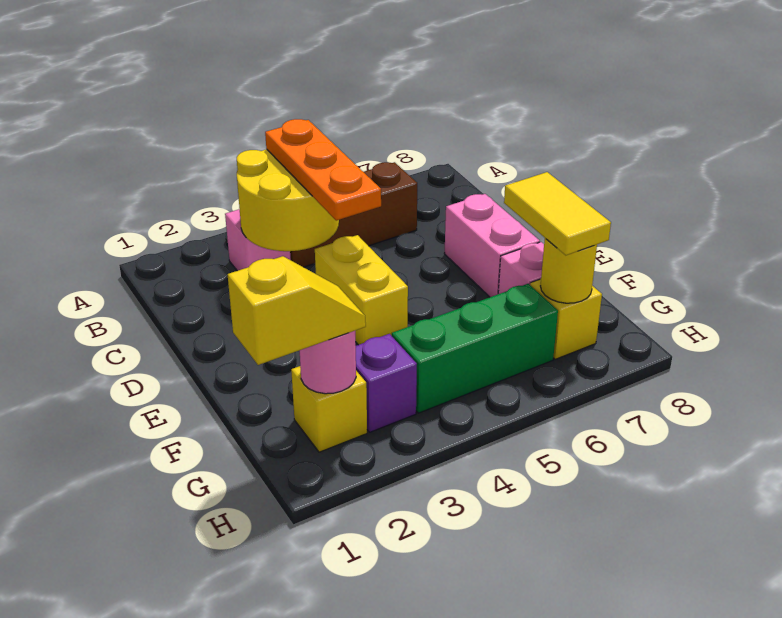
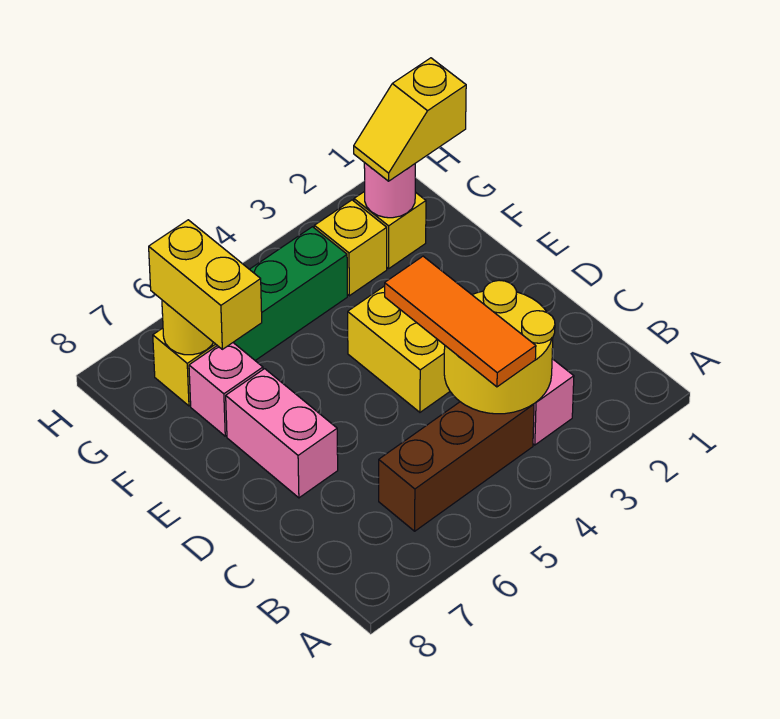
orange plate B4:D4 level 3 -> orange tile B4:D4 level 3
yellow tile F7:G7 level 3 -> yellow brick F7:G7 level 3
purple brick G3 level 1 -> yellow brick G3 level 1

